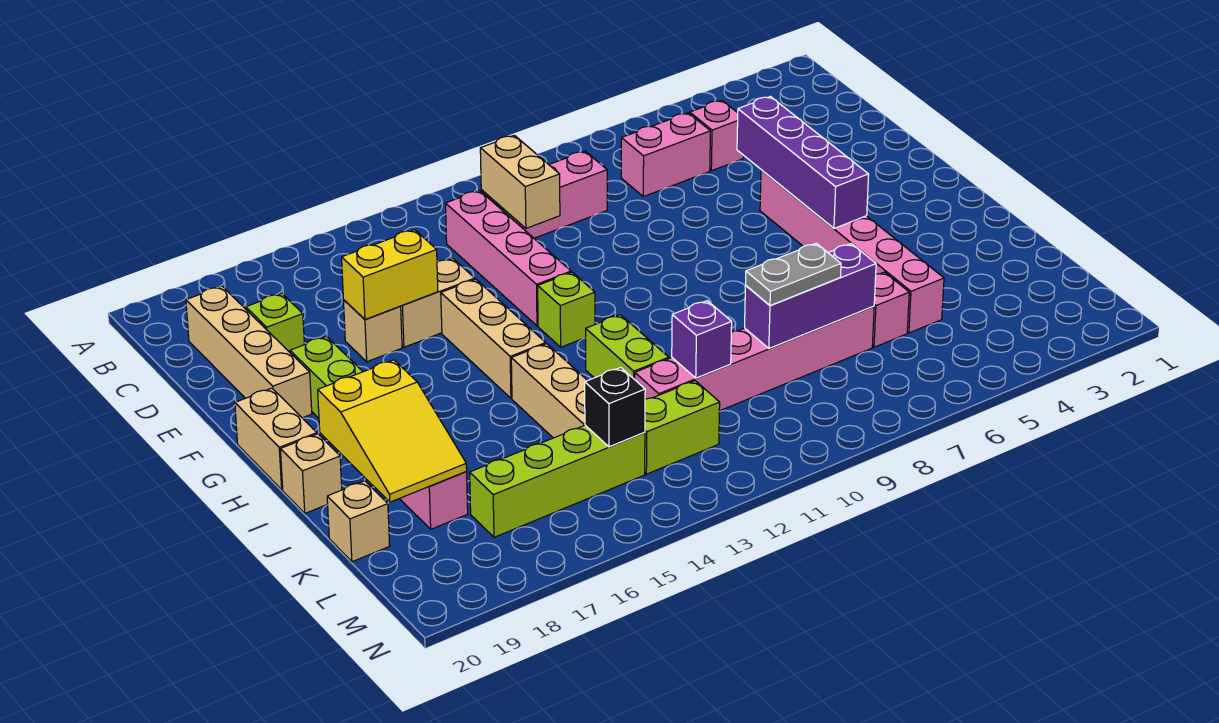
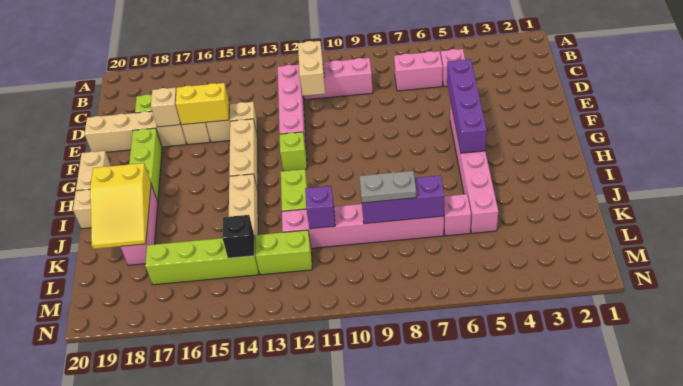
tan brick C19:F19 level 1 -> tan brick E17:E20 level 1
tan brick K20 level 1 -> tan brick E17 level 2

